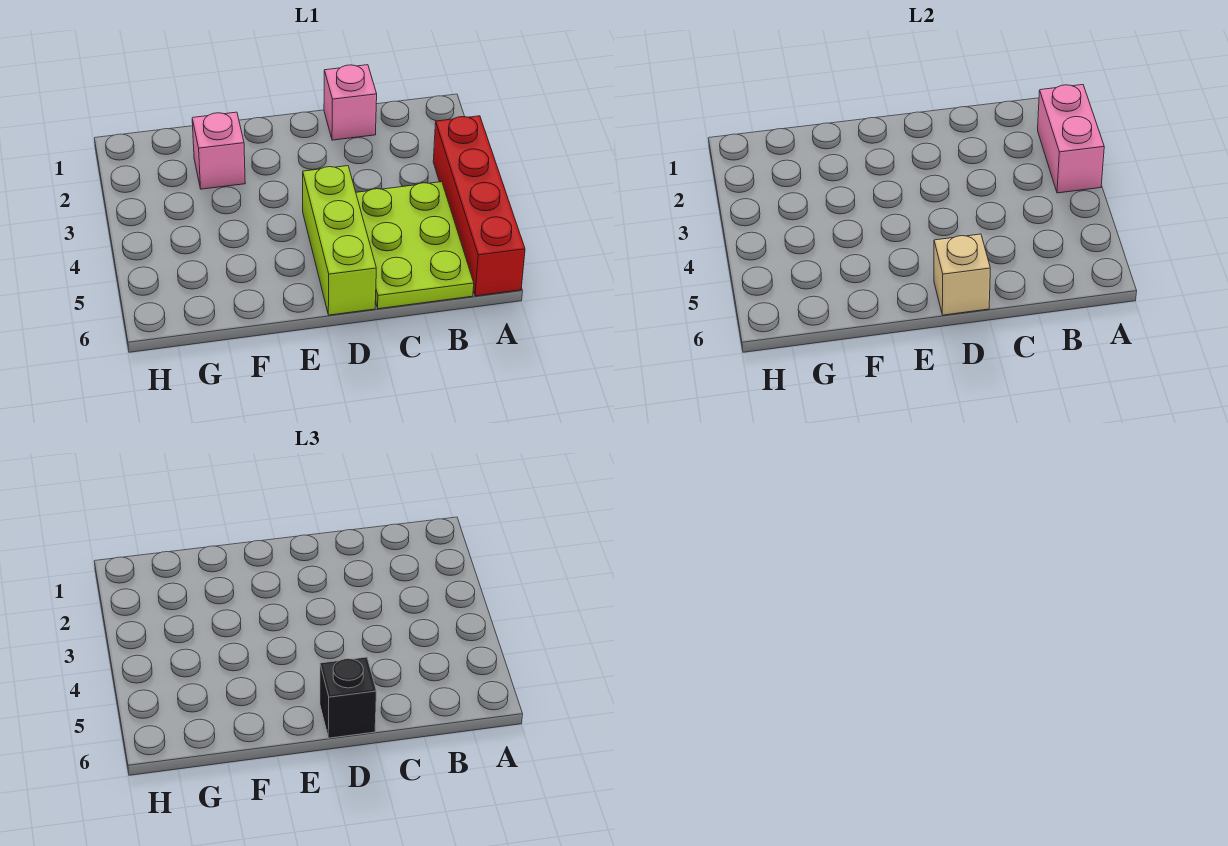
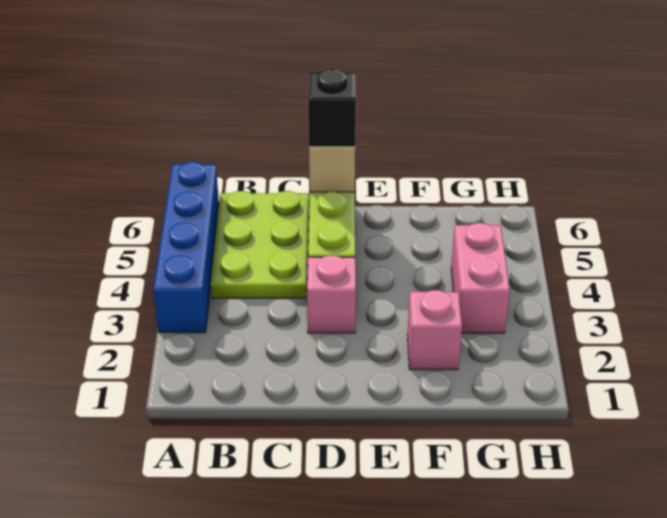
pink brick A2:A3 level 2 -> pink brick G3:G4 level 1
red brick A3:A6 level 1 -> blue brick A3:A6 level 1
pink brick C1 level 1 -> pink brick D3 level 1

